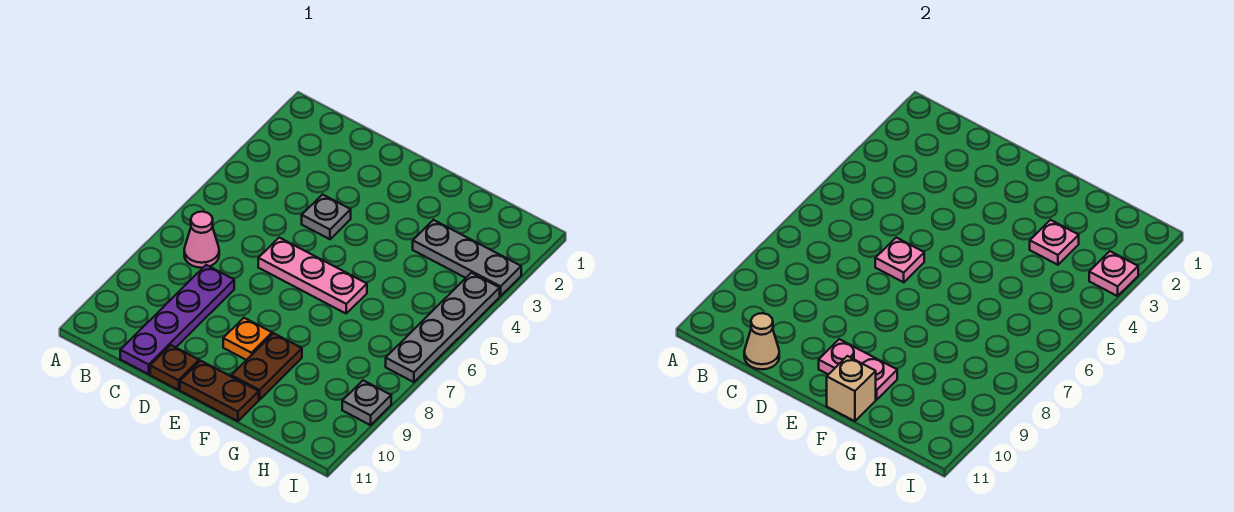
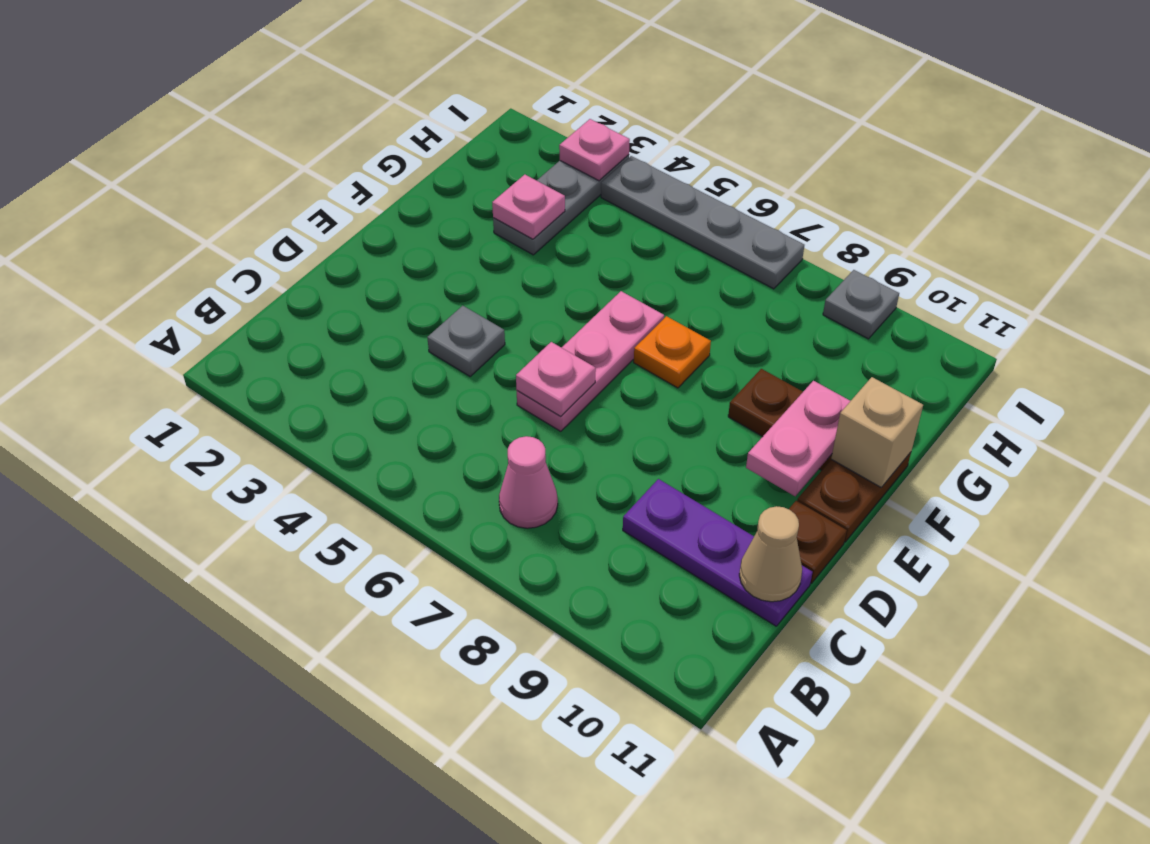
purple plate C8:C11 level 1 -> purple plate C9:C11 level 1
orange plate E9 level 1 -> orange plate F7 level 1

